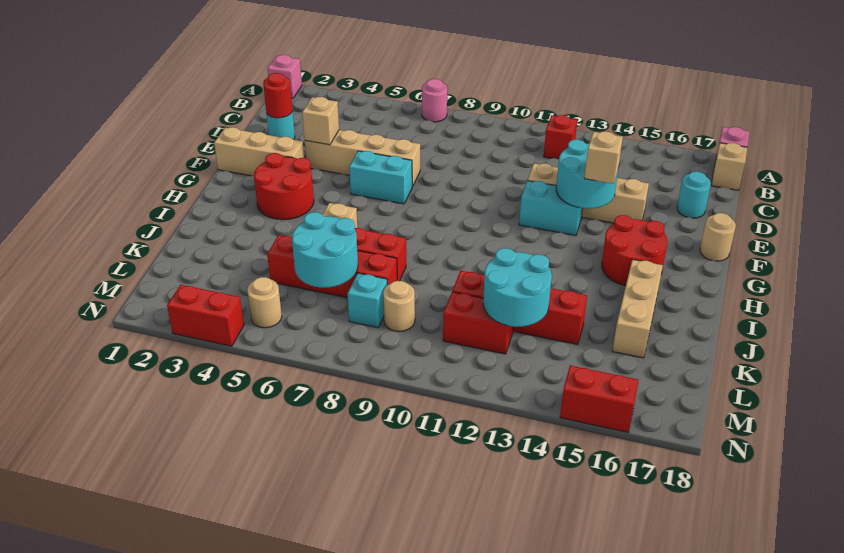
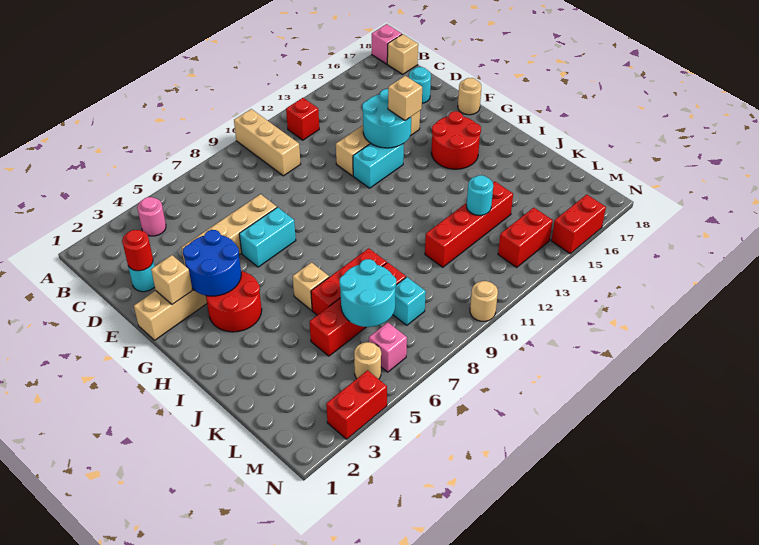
pink brick A1 level 1 -> pink brick M6 level 1
pink round brick A7 level 1 -> pink round brick B4 level 1
tan brick E4 level 2 -> tan brick F2 level 2
none -> blue round brick F3:G4 level 2
tan brick I16:K16 level 1 -> tan brick A10:C10 level 1
cyan round brick K12:L13 level 2 -> cyan round brick K13 level 2
tan round brick L9 level 1 -> tan round brick N10 level 1
red brick L11:L12 level 1 -> red brick M13:M14 level 1

